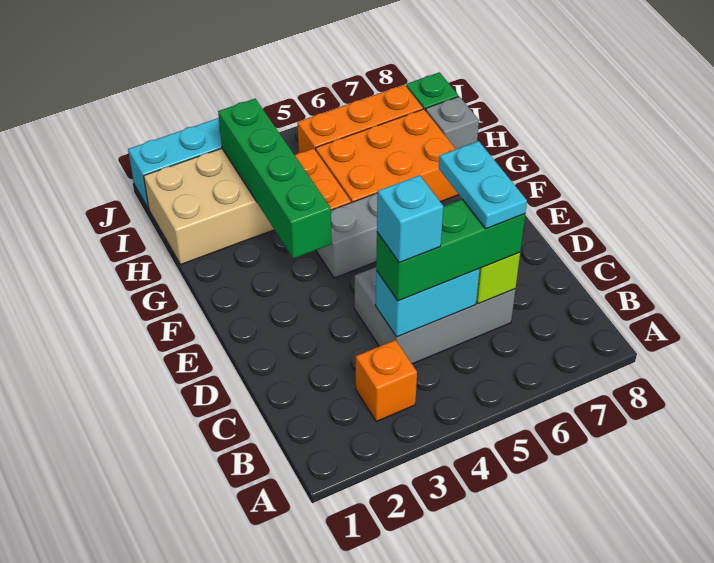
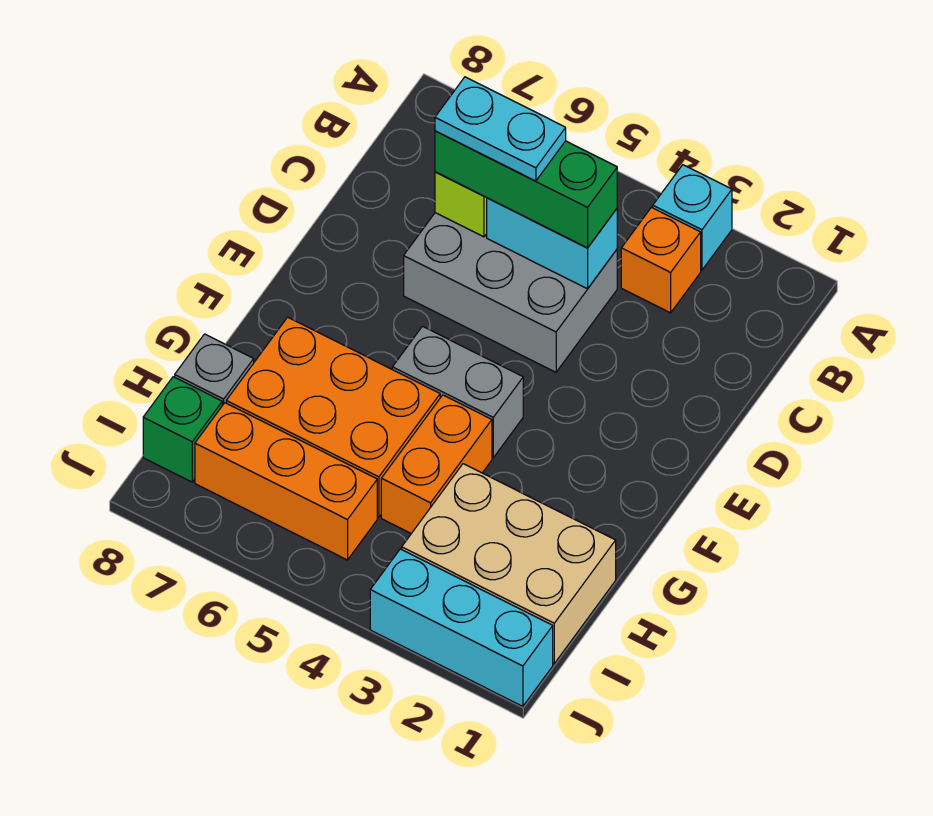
cyan brick C4 level 4 -> cyan brick A3 level 1
cyan plate C6:D6 level 4 -> cyan plate C5:C6 level 4
green brick F3:I3 level 2 -> none

